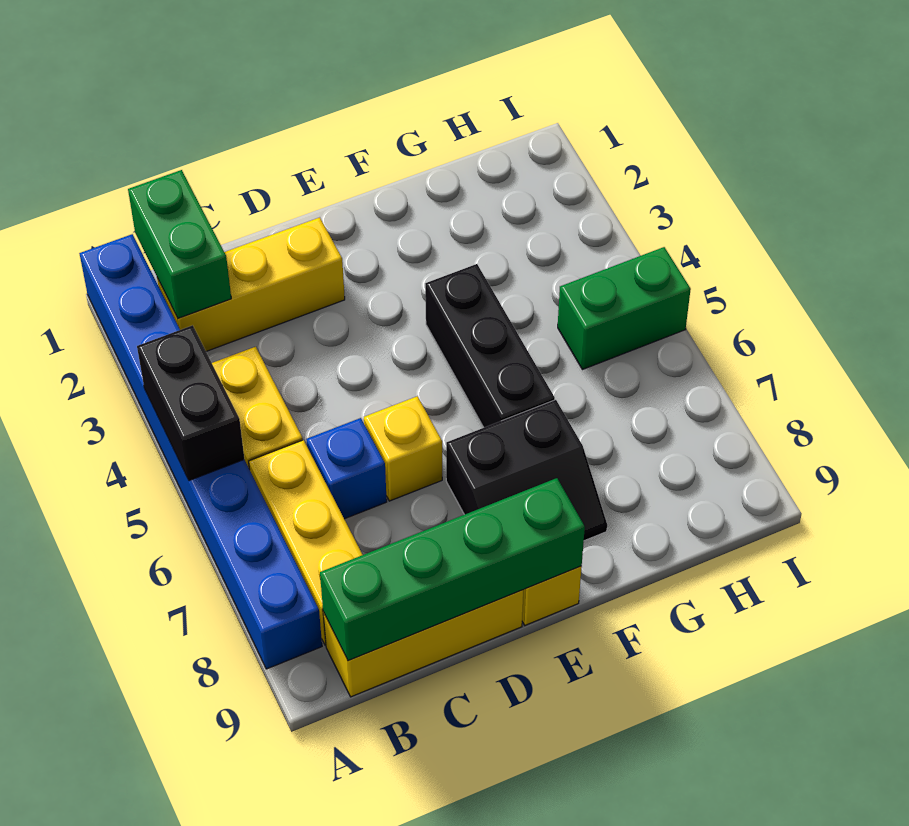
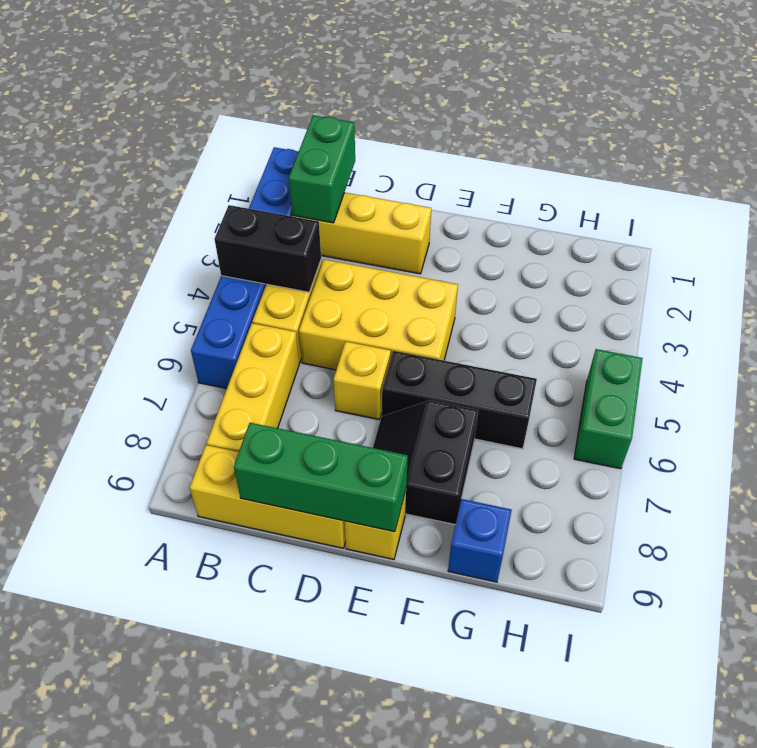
blue brick A1:A8 level 1 -> blue brick A1:A6 level 1
black brick A4:A5 level 2 -> black brick A4:B4 level 2
green brick B9:E9 level 2 -> green brick C9:E9 level 2
none -> yellow brick C4:E5 level 1
blue brick C6 level 1 -> blue brick G9 level 1
black slope E7:F8 level 1 top 7 -> black slope E7:F8 level 1 top F
black brick F4:F6 level 1 -> black brick E6:G6 level 1
green brick H5:I5 level 1 -> green brick I5:I6 level 1

